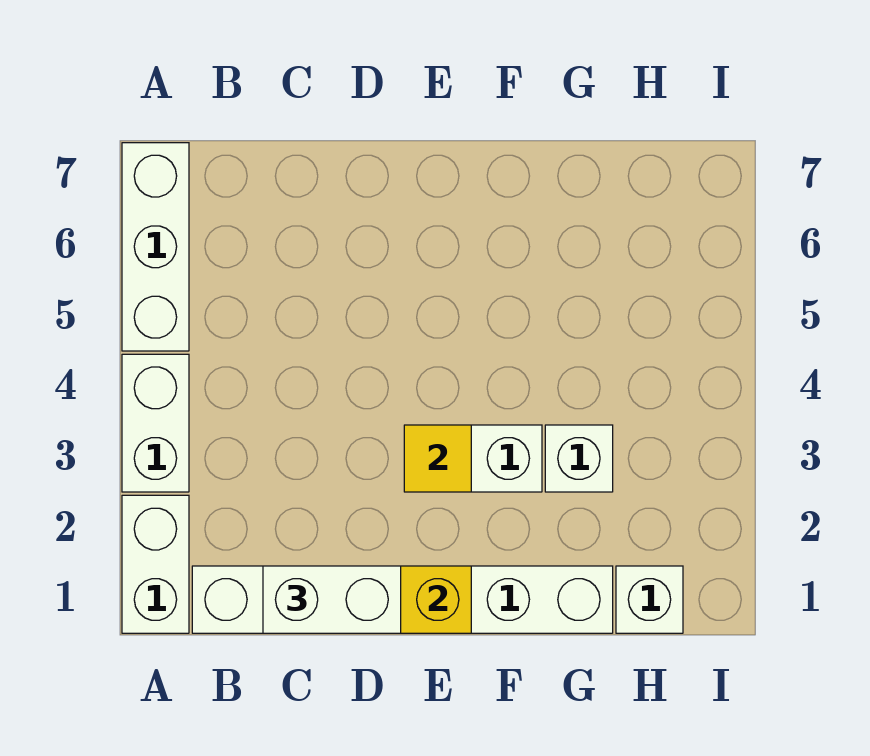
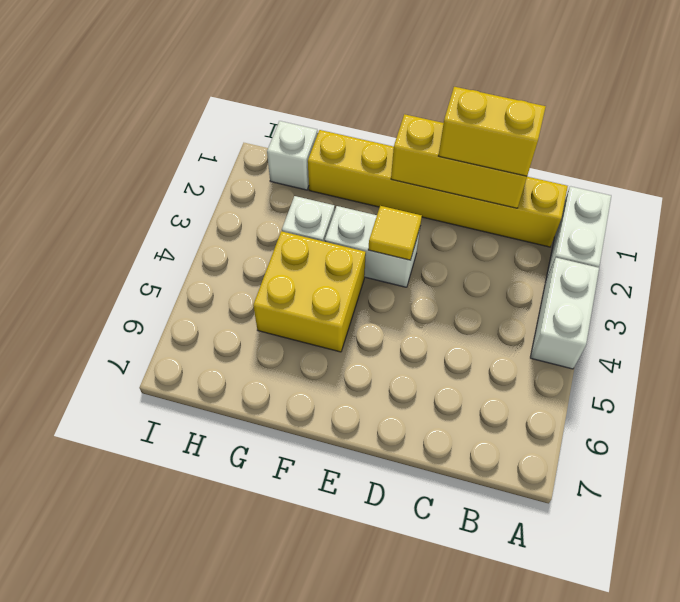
white brick A5:A7 level 1 -> none
white brick B1:G1 level 1 -> yellow brick B1:G1 level 1
white brick C1:D1 level 3 -> yellow brick C1:D1 level 3
none -> yellow brick F4:G5 level 1

